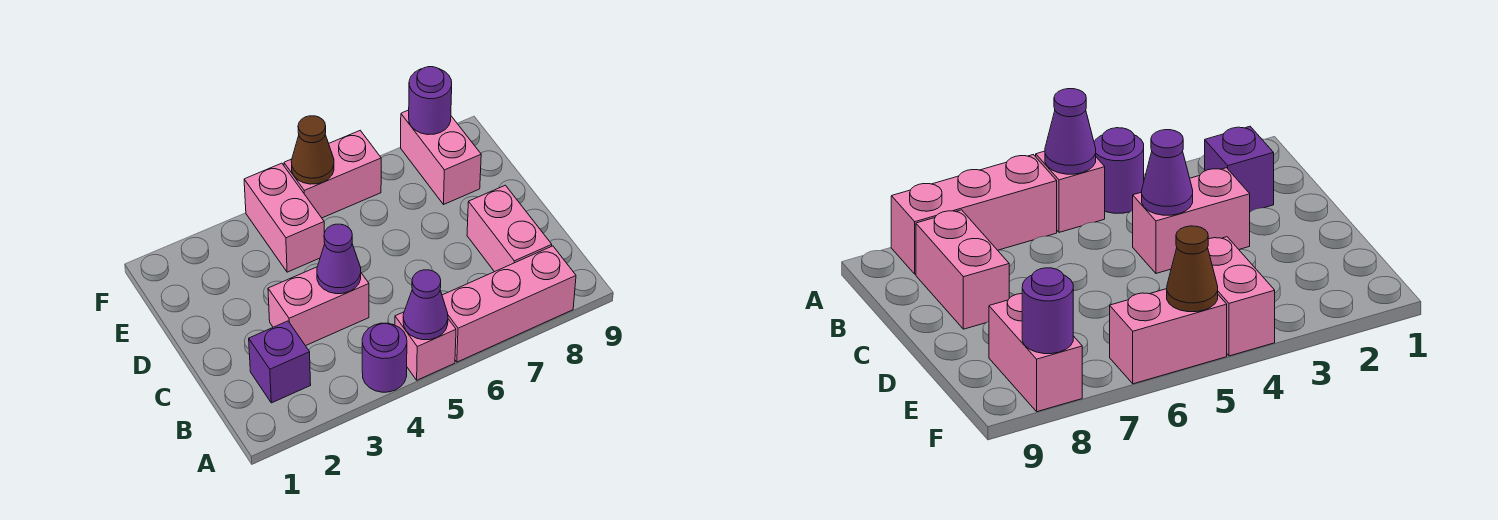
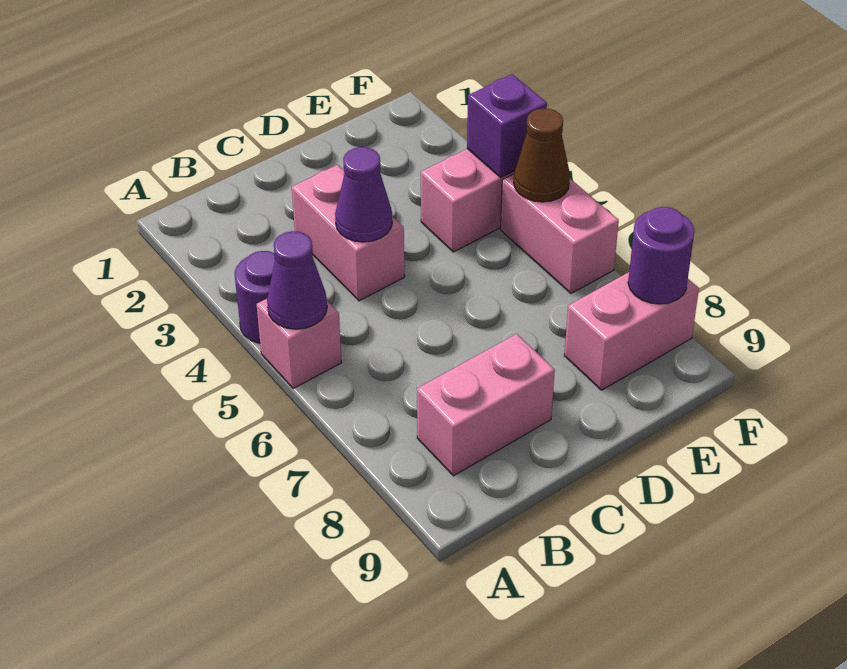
pink brick A6:A8 level 1 -> none
purple brick B2 level 1 -> purple brick F4 level 2

